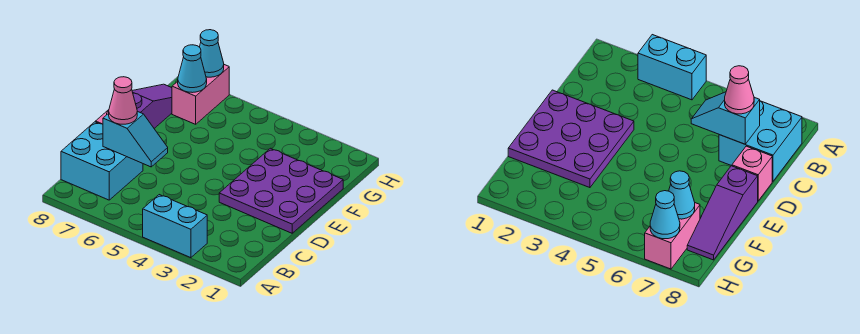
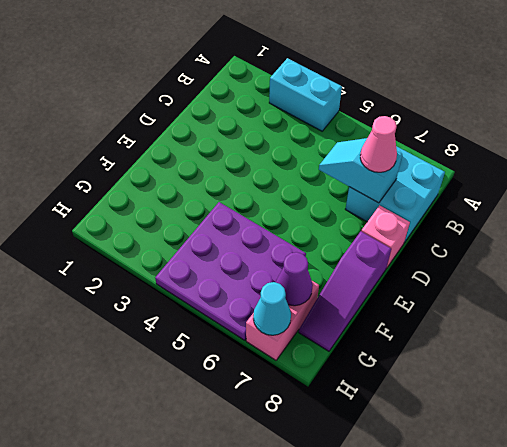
purple plate D1:F3 level 1 -> purple plate F4:H6 level 1
cyan cone G7 level 2 -> purple cone G7 level 2

